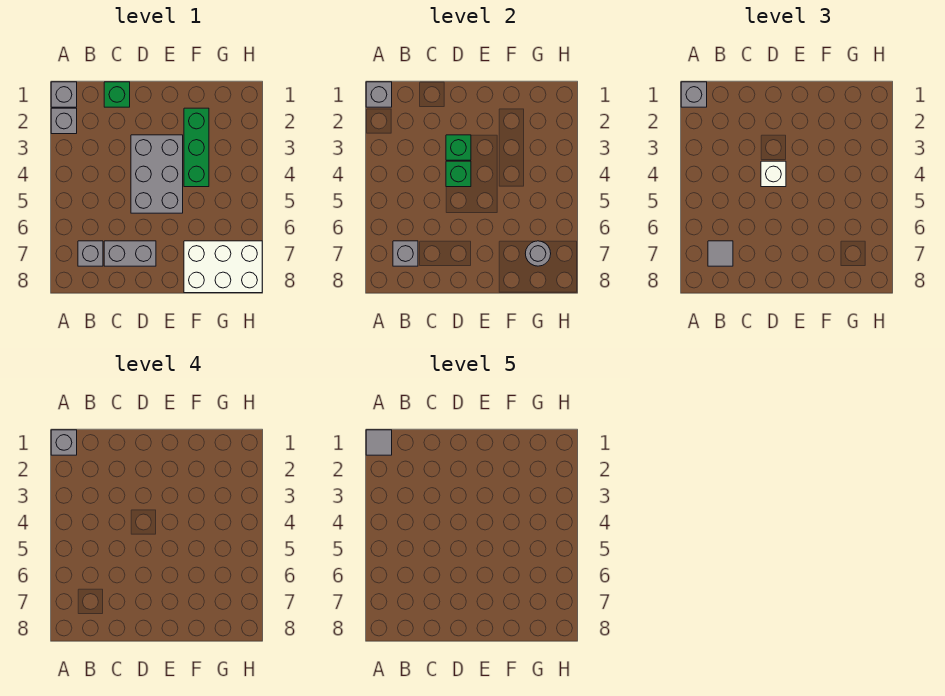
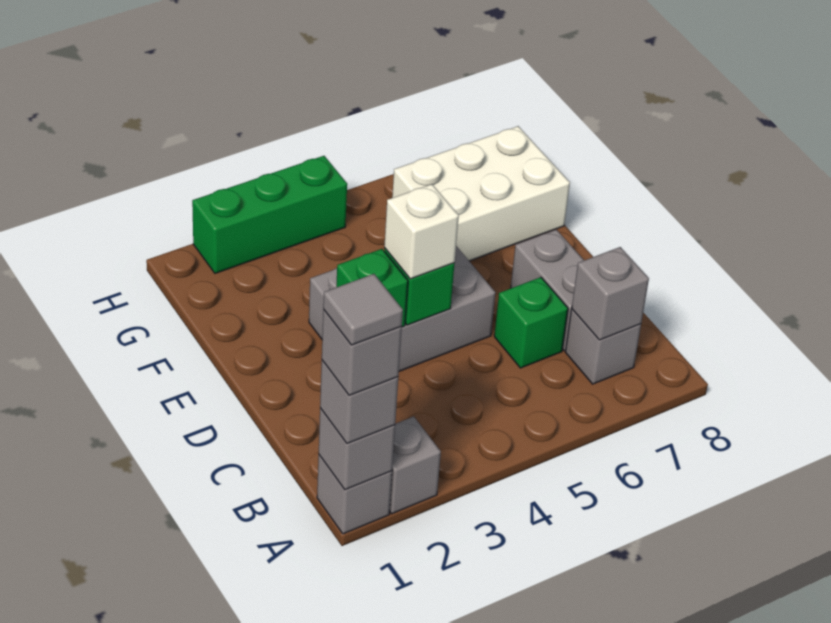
grey tile B7 level 3 -> none
green brick C1 level 1 -> green brick C6 level 1
green brick F2:F4 level 1 -> green brick H2:H4 level 1
white brick F7:H8 level 1 -> white brick F6:G8 level 1
grey round brick G7 level 2 -> none

